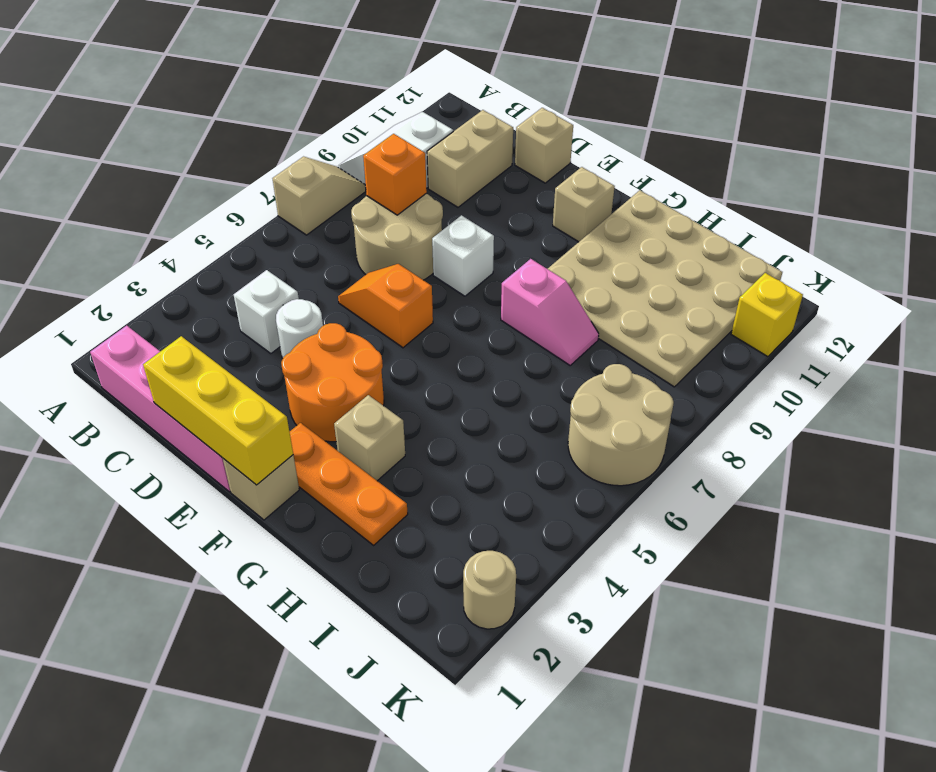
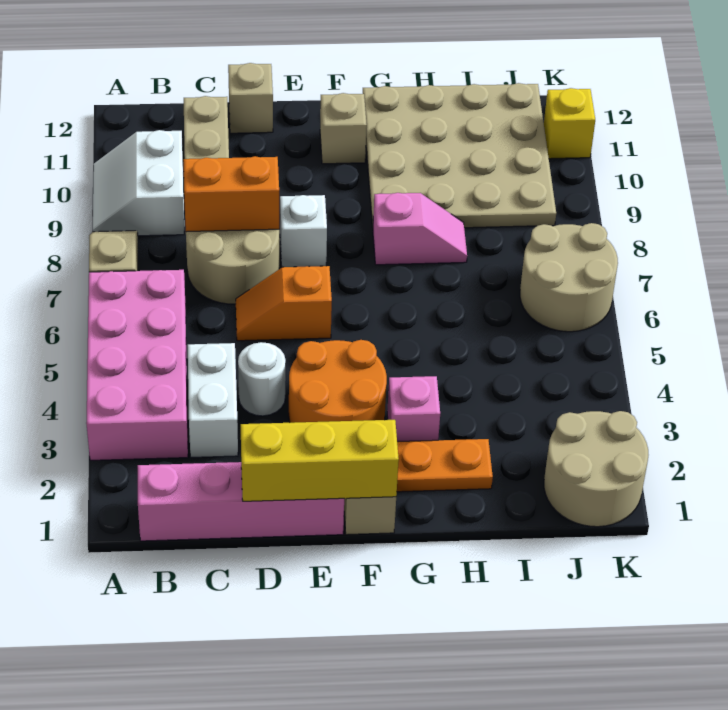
none -> pink brick A3:B6 level 1
white brick C4 level 1 -> white brick C3:C4 level 1
orange brick C8 level 2 -> orange brick C8:D8 level 2
tan brick G3 level 1 -> pink brick G3 level 1
tan round brick K2 level 1 -> tan round brick J1:K2 level 1

